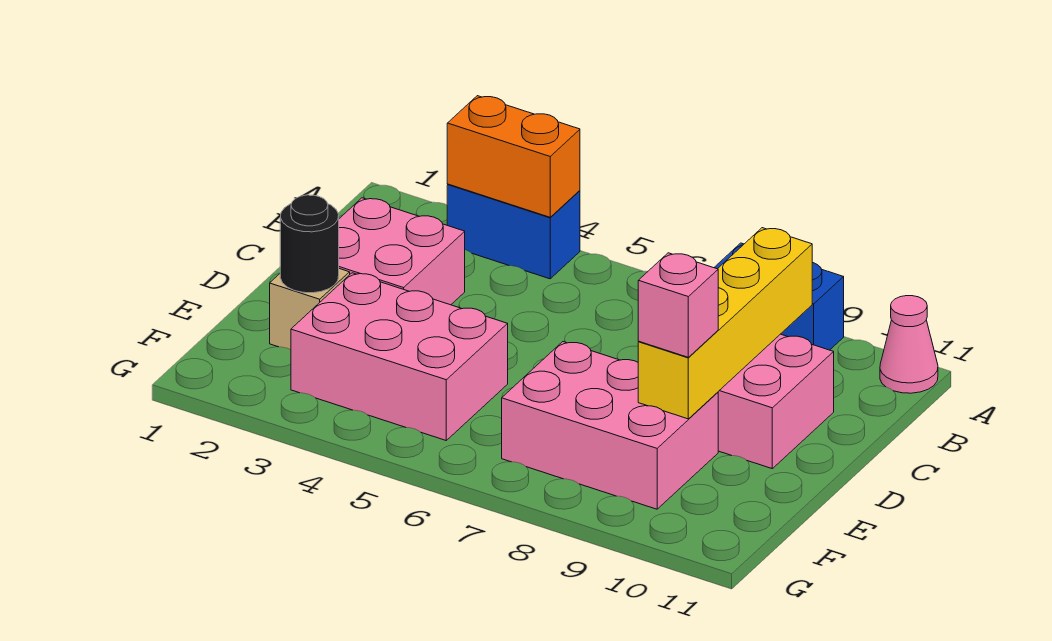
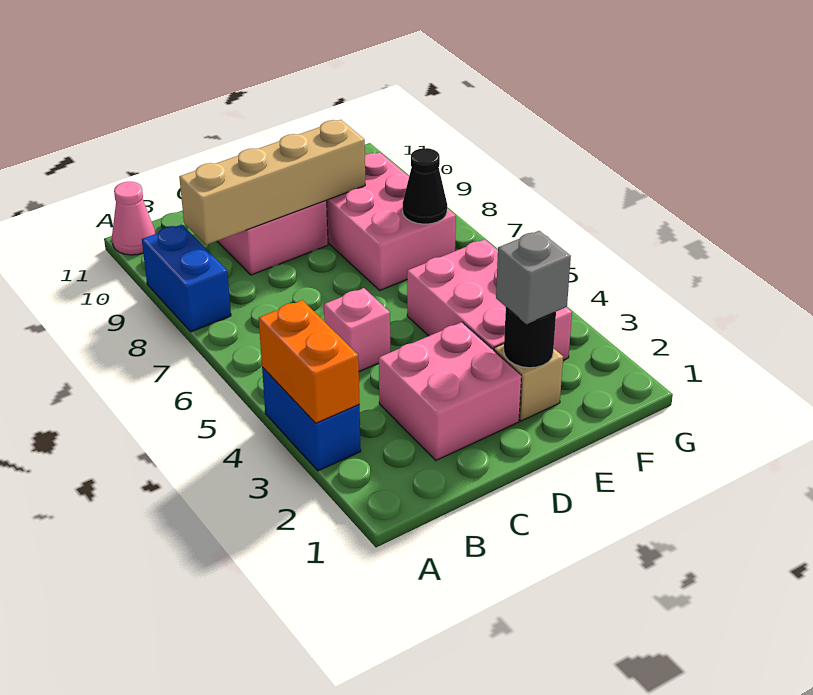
yellow brick B9:E9 level 2 -> tan brick B9:E9 level 2
none -> grey brick E2 level 3
pink brick E9 level 3 -> pink brick C5 level 1
none -> black cone F7 level 2

